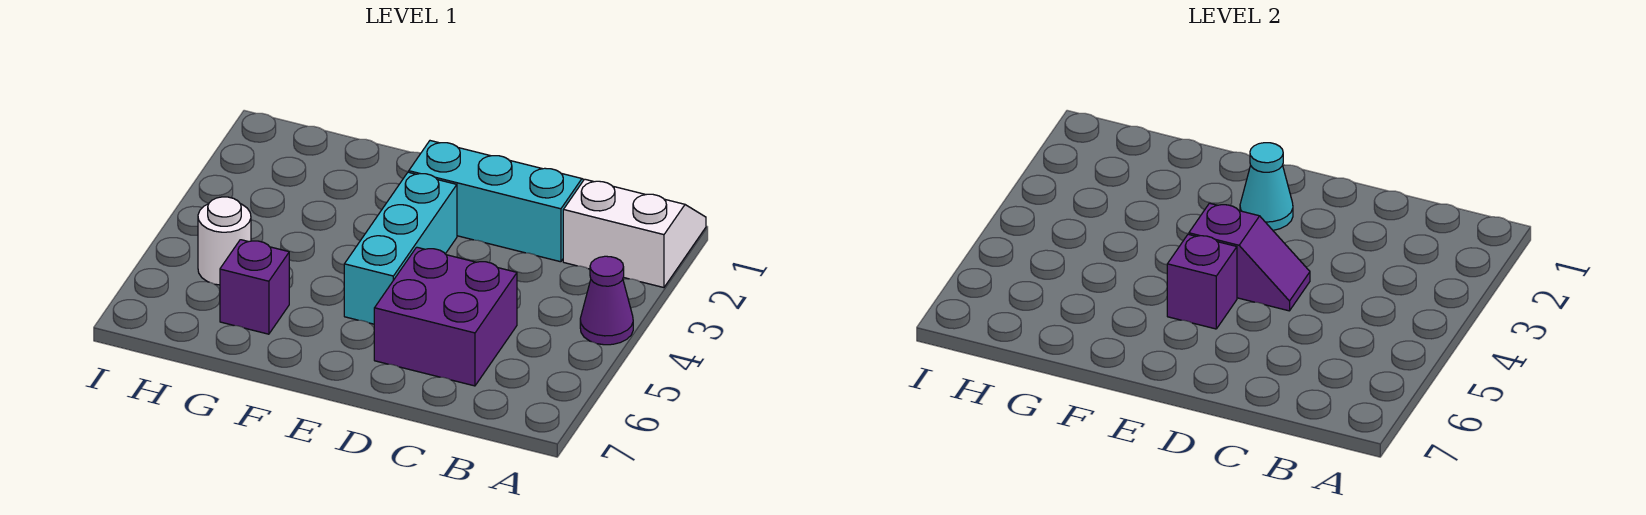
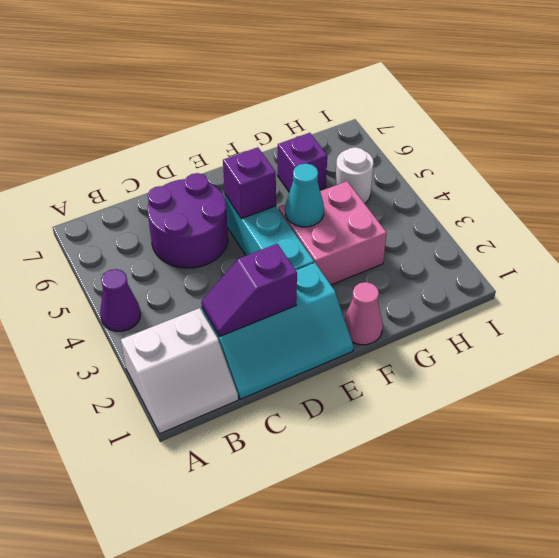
purple brick C5:D6 level 1 -> purple round brick C5:D6 level 1
purple slope D4:E4 level 2 top E -> purple slope C2:D2 level 2 top D
cyan cone E2 level 2 -> cyan cone F4 level 2
none -> pink cone F1 level 1
none -> pink brick F3:G4 level 1

